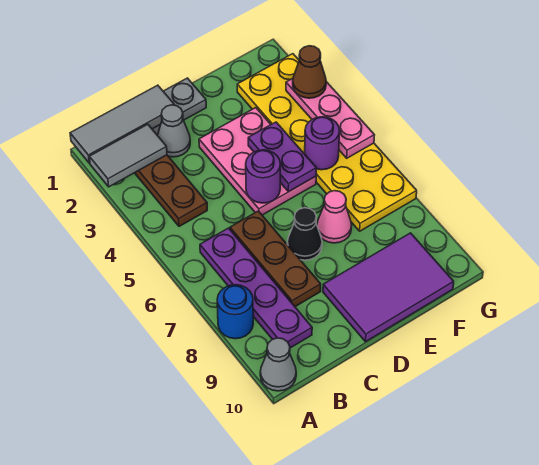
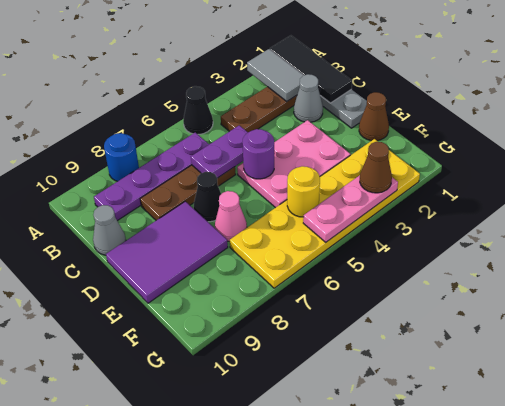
grey tile A1:C1 level 2 -> black tile A1:C1 level 2
none -> black cone A5 level 1
grey cone A10 level 1 -> grey cone C10 level 1
purple tile D9:F10 level 1 -> purple tile D8:E10 level 1
none -> brown cone E1 level 1
purple plate E4:E5 level 2 -> purple plate C5:C6 level 2
purple round brick F5 level 2 -> yellow round brick F5 level 2

